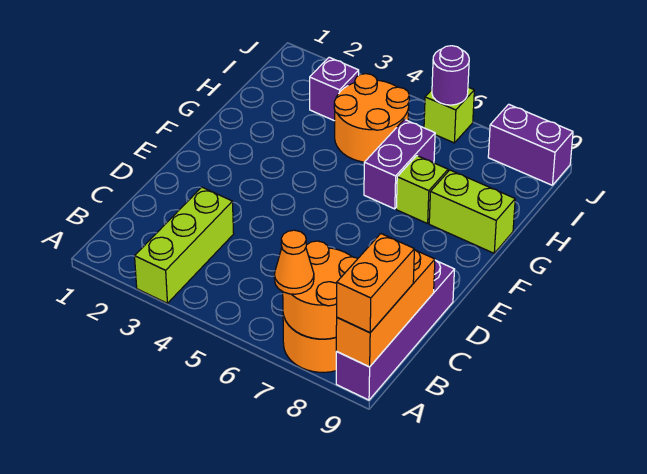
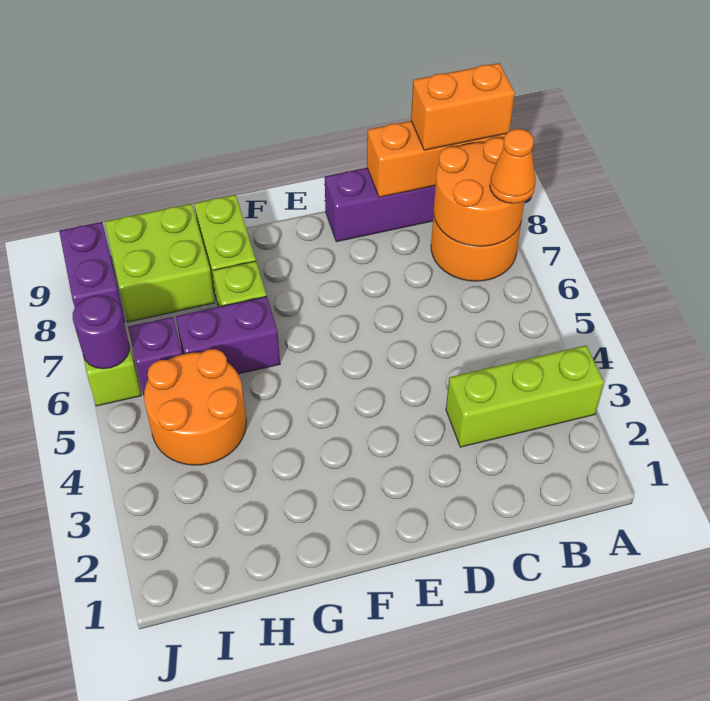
none -> lime brick H8:I9 level 1
purple brick I3 level 1 -> purple brick I6 level 1

